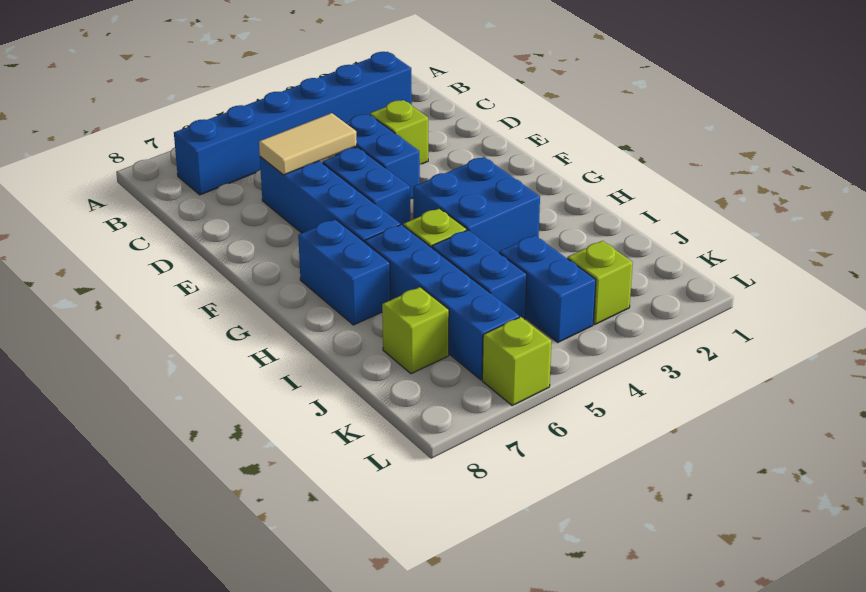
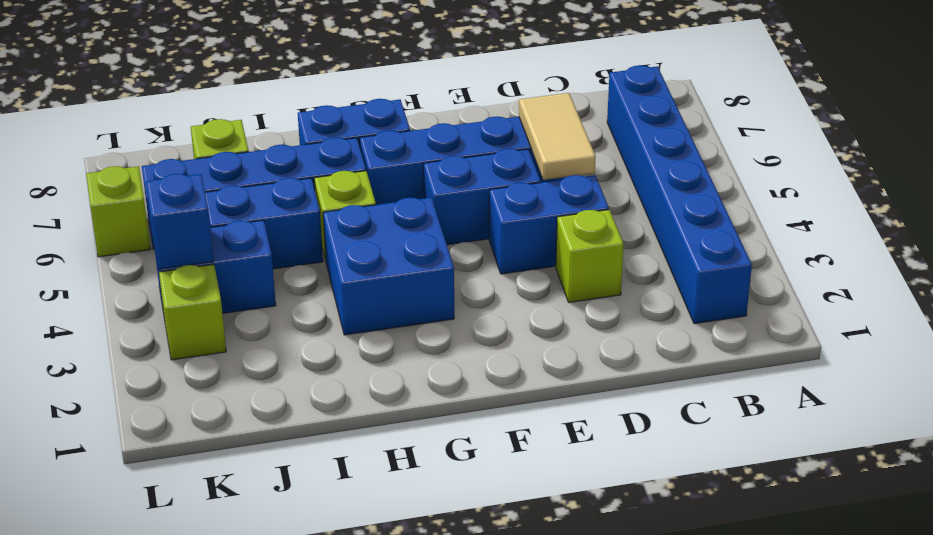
none -> blue brick K4 level 2

